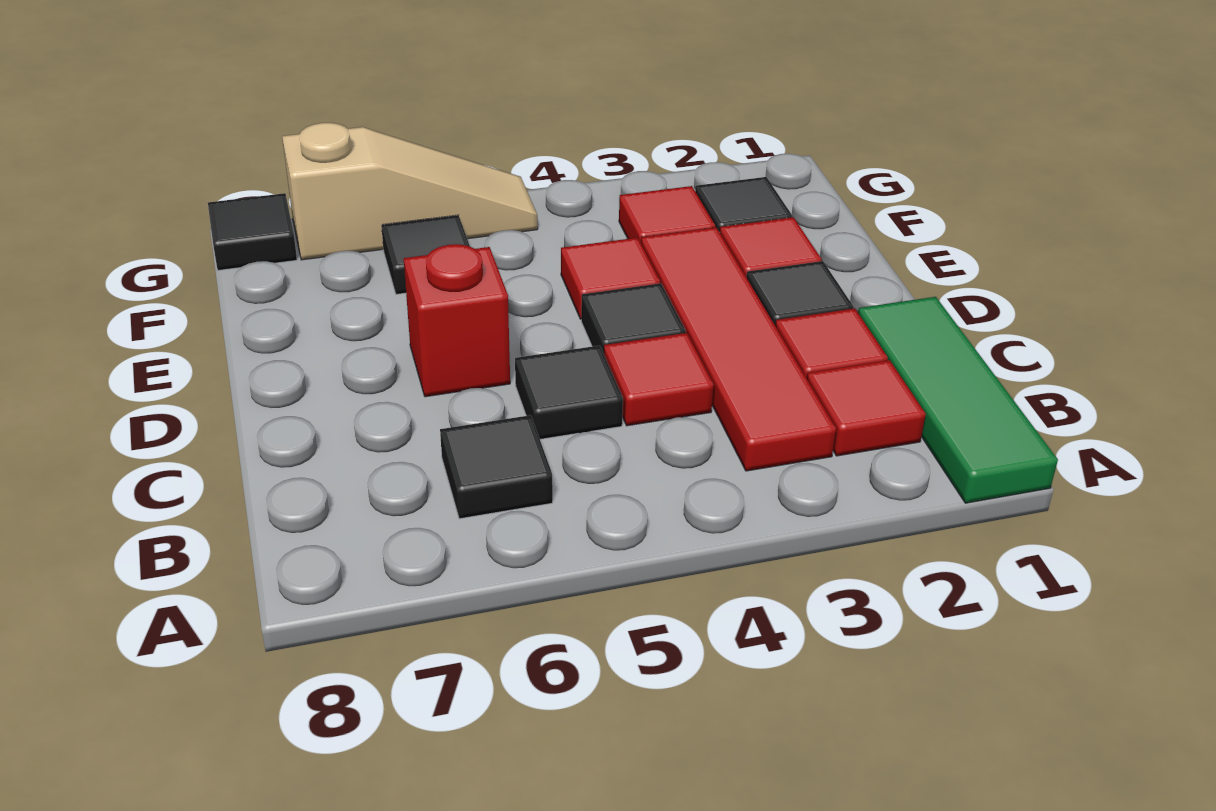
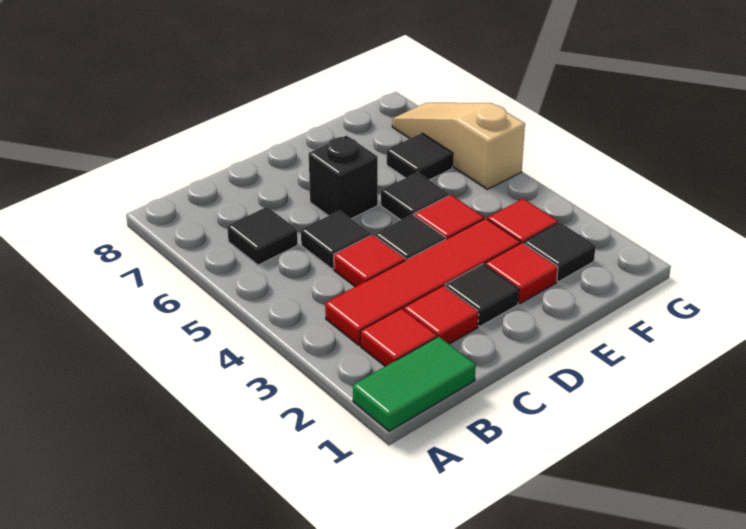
green tile A1:C1 level 1 -> green tile A1:B1 level 1
red brick D6 level 1 -> black brick D6 level 1
tan slope G5:G7 level 1 top 7 -> tan slope G5:G7 level 1 top 5
black tile G8 level 1 -> black tile E5 level 1

